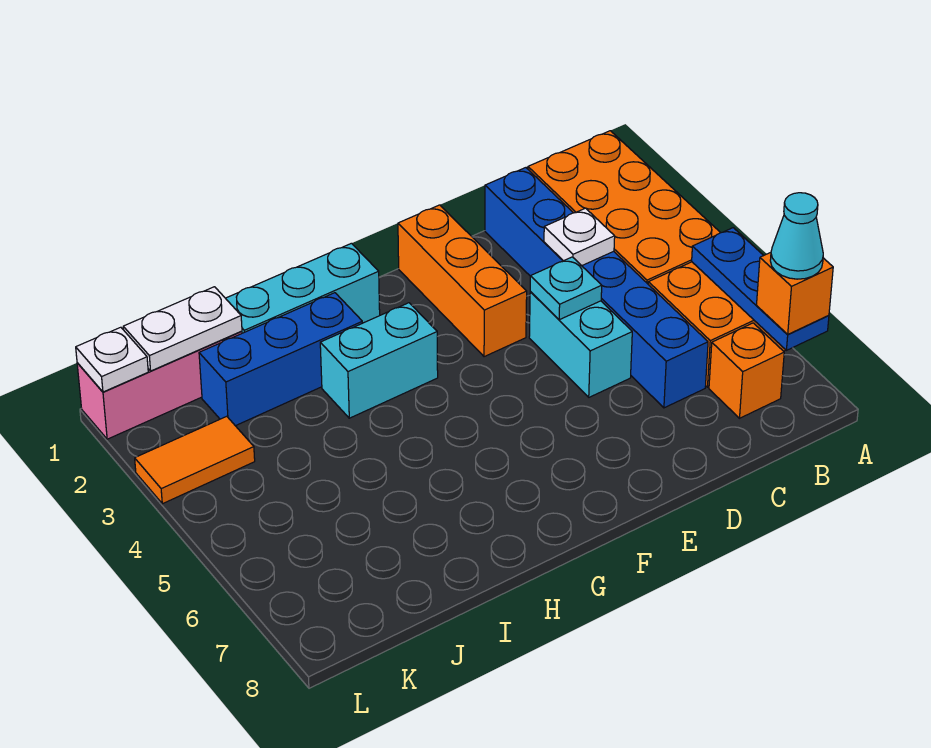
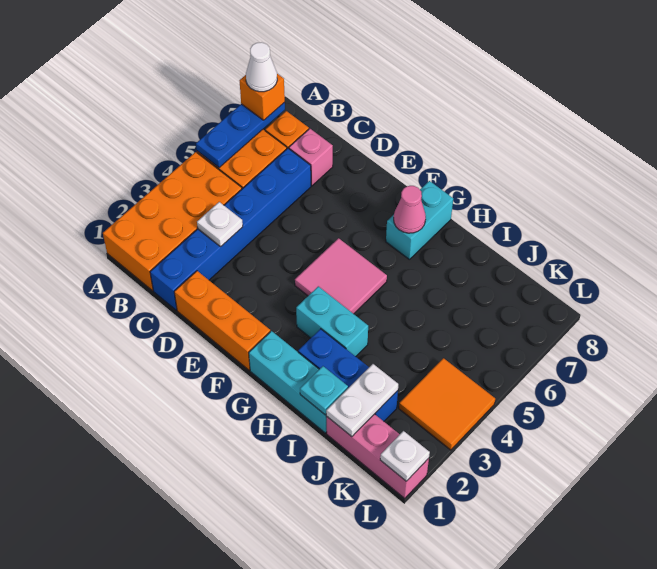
cyan cone A7 level 4 -> white cone A7 level 4
none -> pink brick C7 level 1
cyan brick D4:D5 level 1 -> cyan brick G7:G8 level 1
cyan plate D4 level 2 -> cyan plate I1 level 2
orange brick E1:E3 level 1 -> orange brick D1:F1 level 1
none -> pink tile F4:G5 level 1
none -> pink cone G7 level 2
white plate J1:K1 level 2 -> white plate J1:J2 level 2
orange tile K3:L3 level 1 -> orange tile K3:L4 level 1

